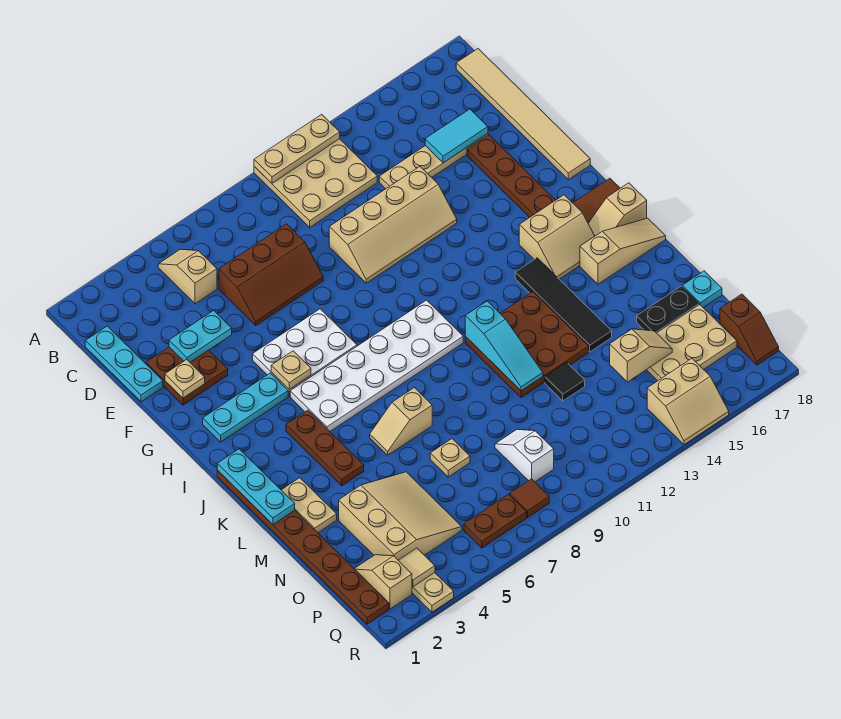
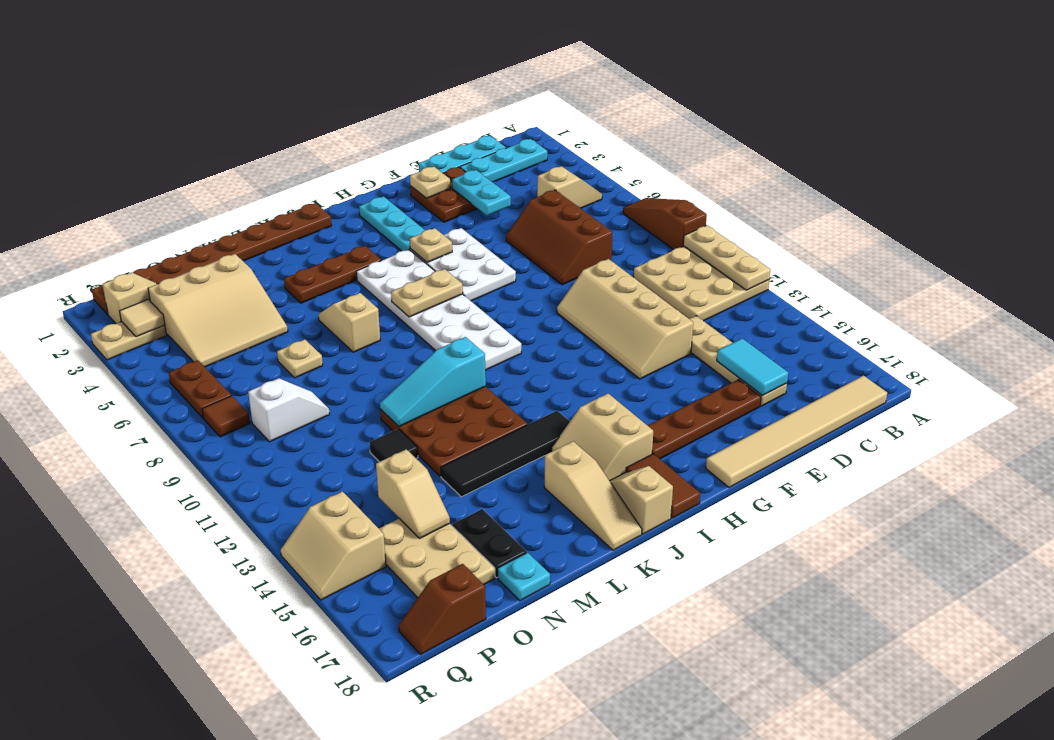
none -> brown slope A7:A9 level 1 top 9
cyan plate J1:L1 level 2 -> cyan plate B2:D2 level 1
tan plate L2:M2 level 1 -> tan plate I7:J7 level 2

